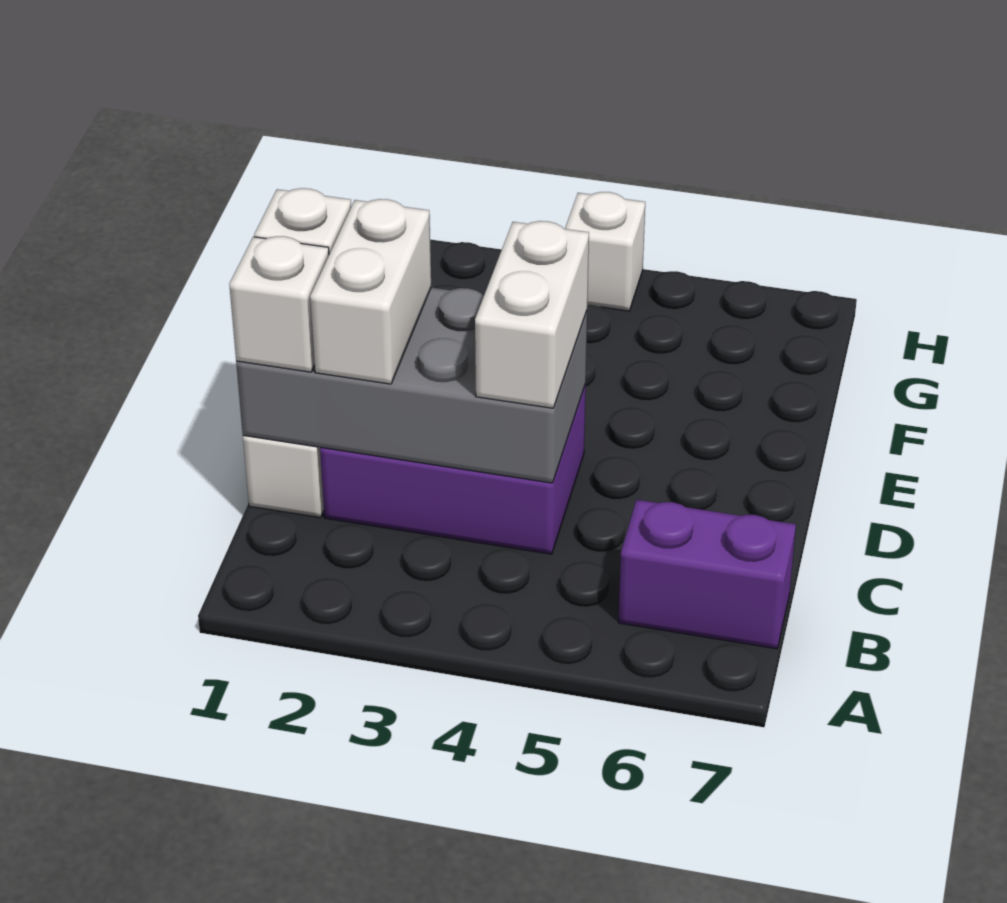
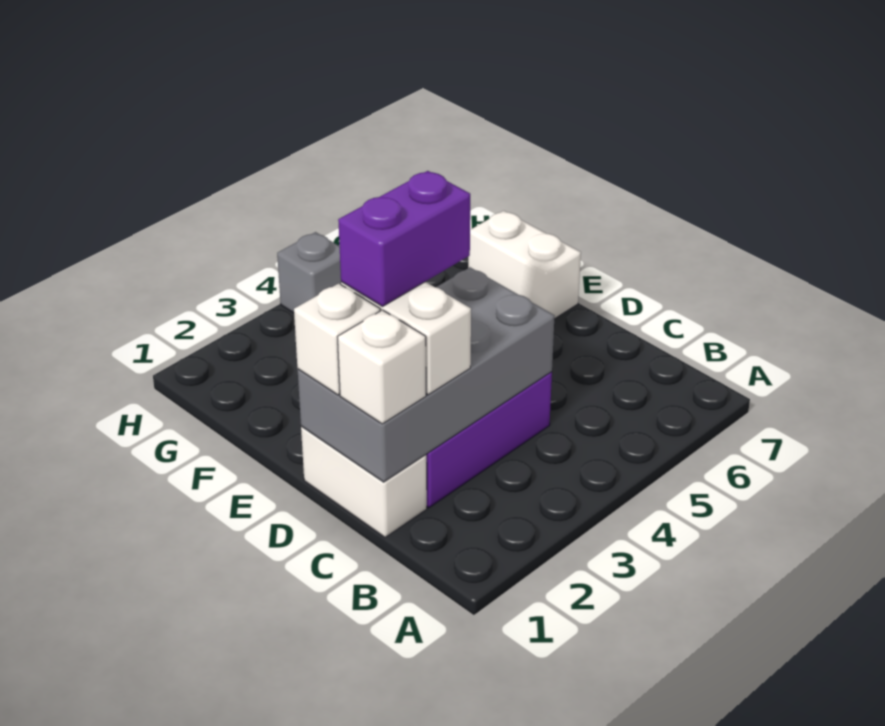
purple brick B6:B7 level 1 -> purple brick D2:D3 level 4
white brick C4:D4 level 3 -> white brick E7:F7 level 1
white brick H4 level 1 -> grey brick H4 level 1

